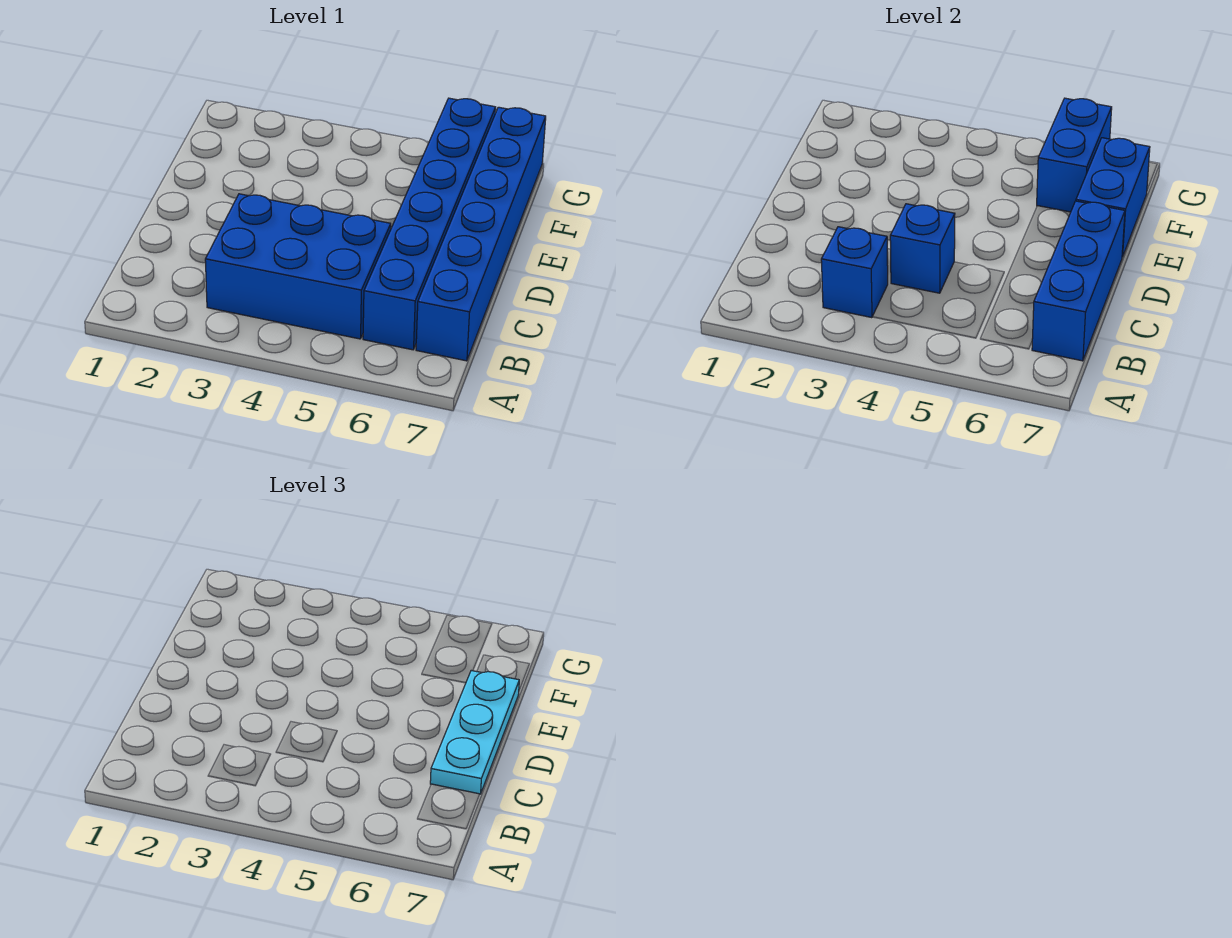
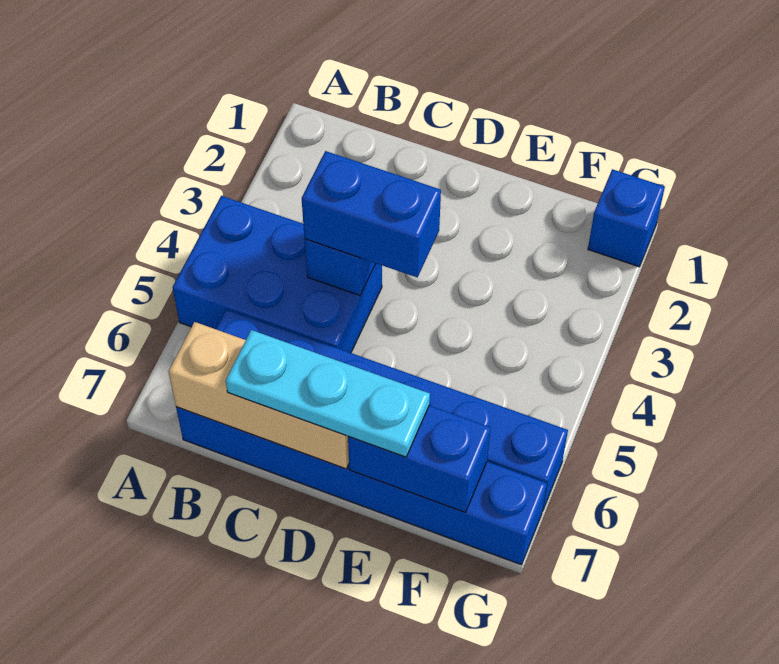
blue brick B3:C5 level 1 -> blue brick A4:C5 level 1
blue brick B3 level 2 -> blue brick G1 level 1
blue brick B7:D7 level 2 -> tan brick B7:D7 level 2
blue brick F6:G6 level 2 -> blue brick C4:D4 level 3

